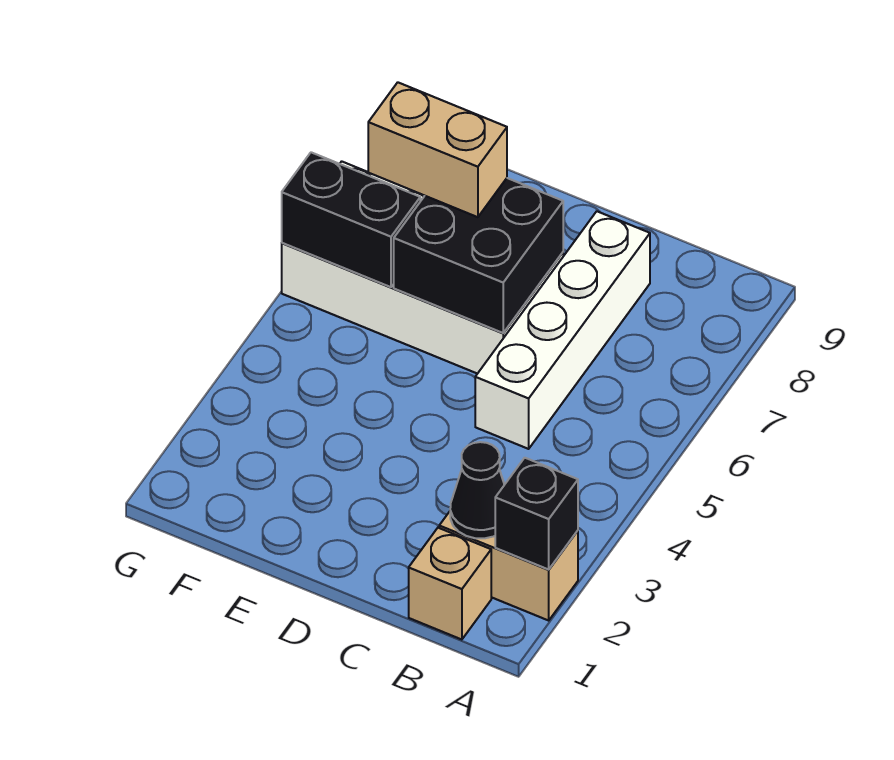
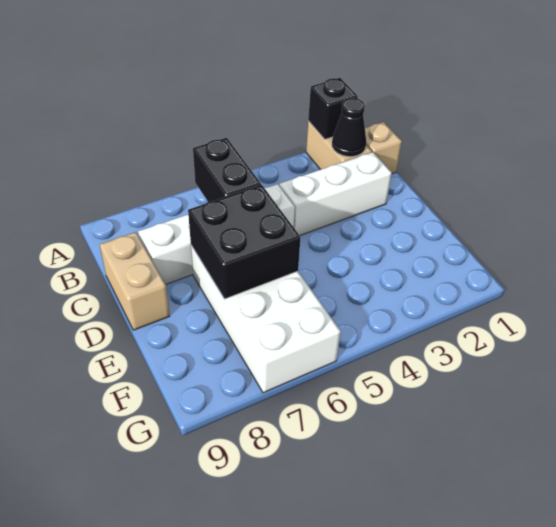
none -> white brick C2:C4 level 1
tan brick E7:F7 level 3 -> tan brick C9:D9 level 1
black brick F6:G6 level 2 -> black brick B6:C6 level 2

